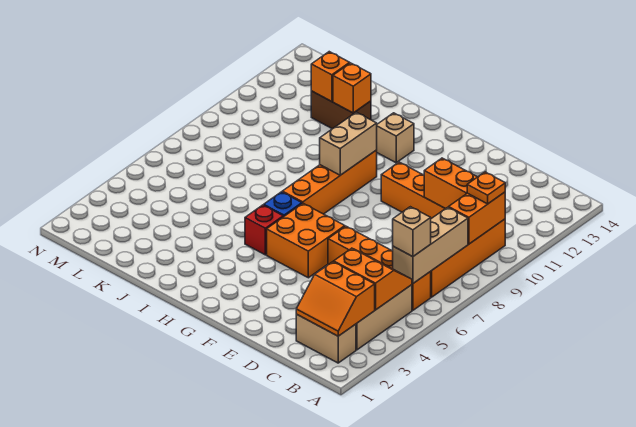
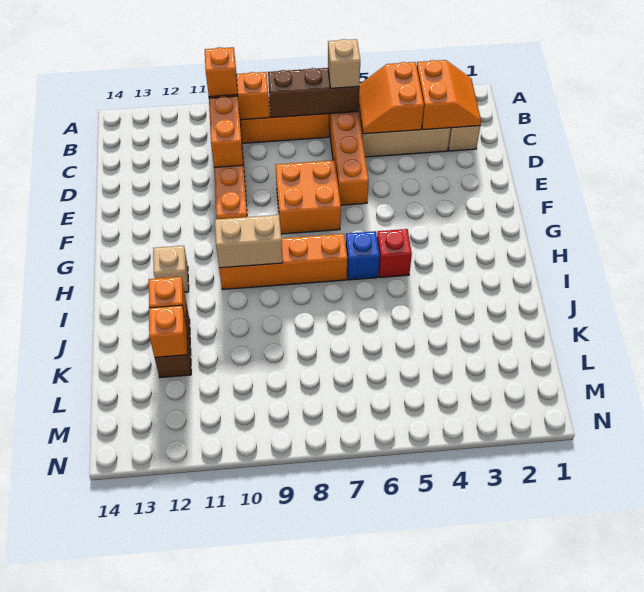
tan brick B6:B8 level 2 -> brown brick B6:B8 level 2
orange plate B10 level 3 -> orange brick B10 level 3
orange brick F5:G6 level 1 -> orange brick E7:F8 level 1

